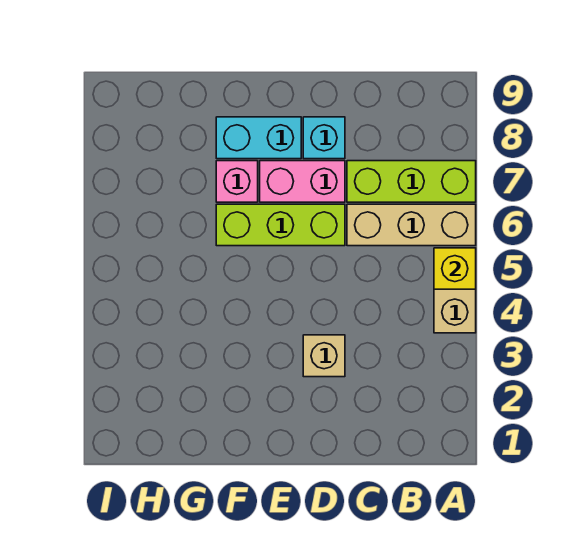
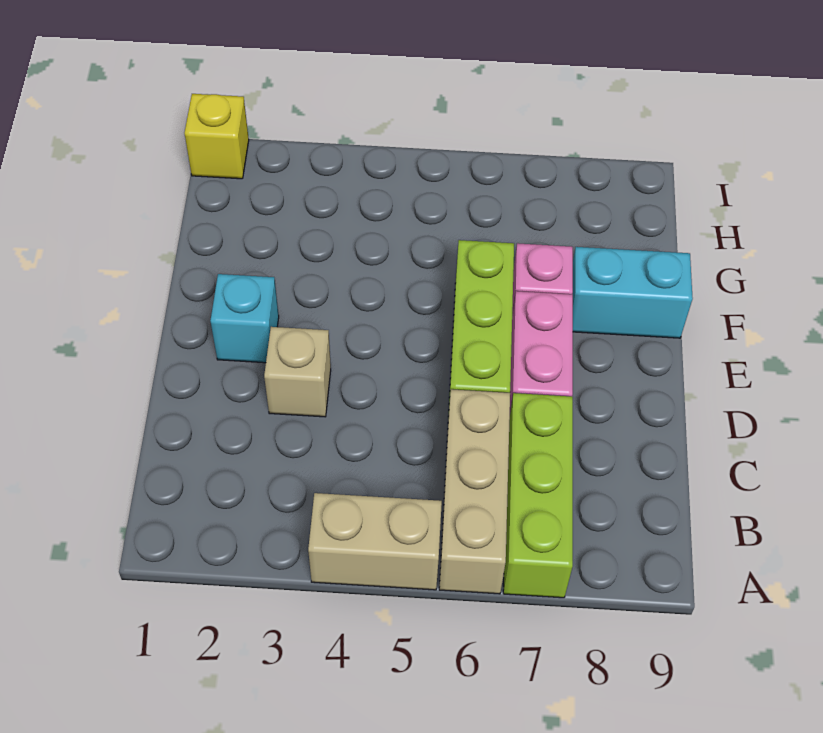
yellow brick A5 level 2 -> yellow brick I1 level 1
cyan brick D8 level 1 -> cyan brick E2 level 1
cyan brick E8:F8 level 1 -> cyan brick F8:F9 level 1

